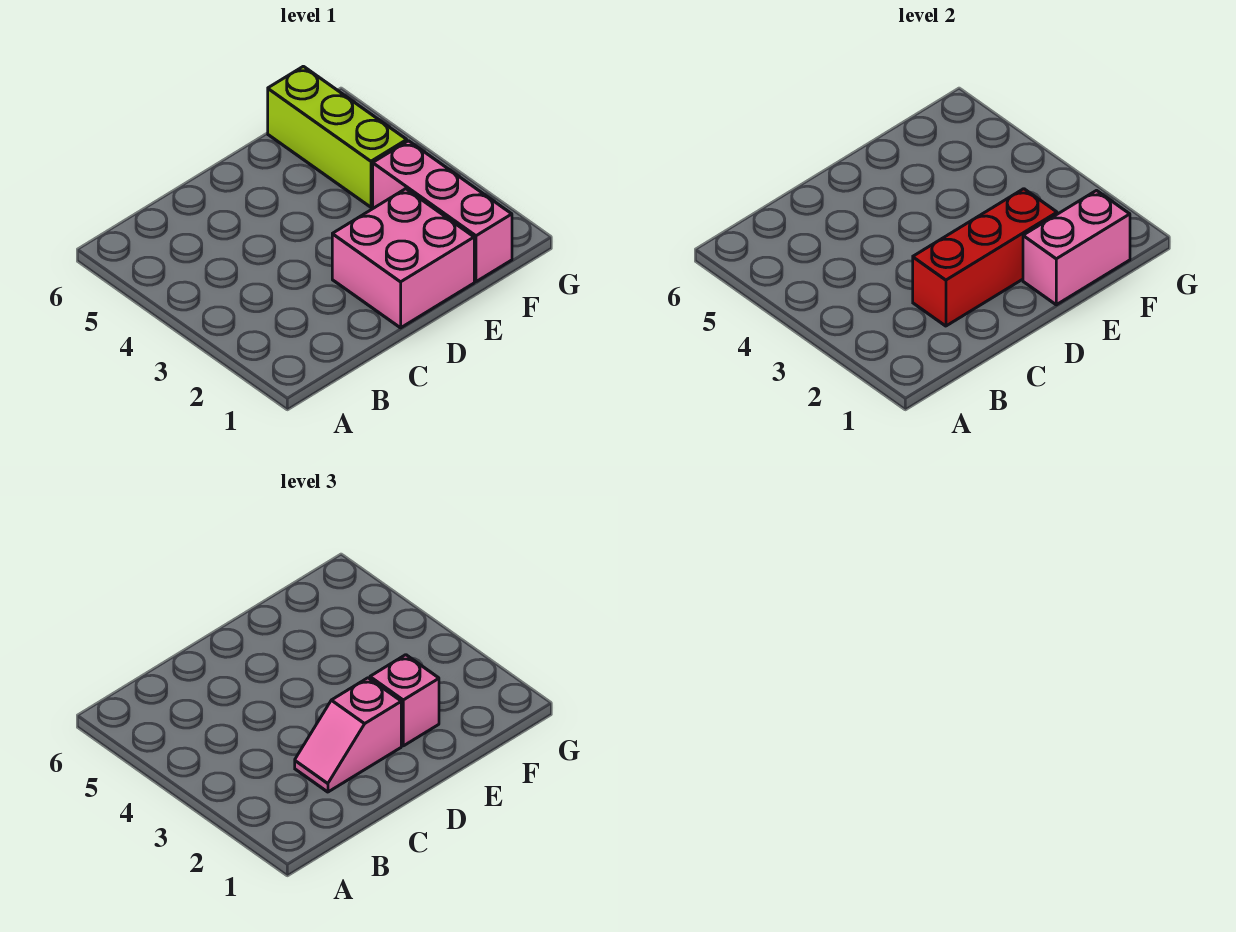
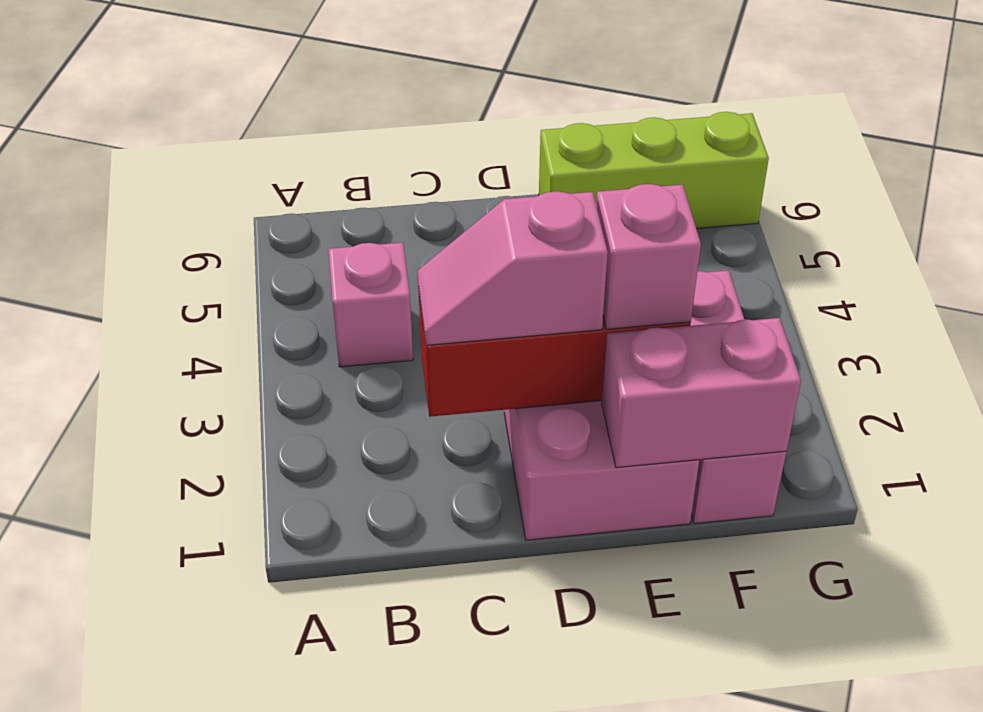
none -> pink brick B4 level 1
lime brick F4:F6 level 1 -> lime brick E6:G6 level 1

